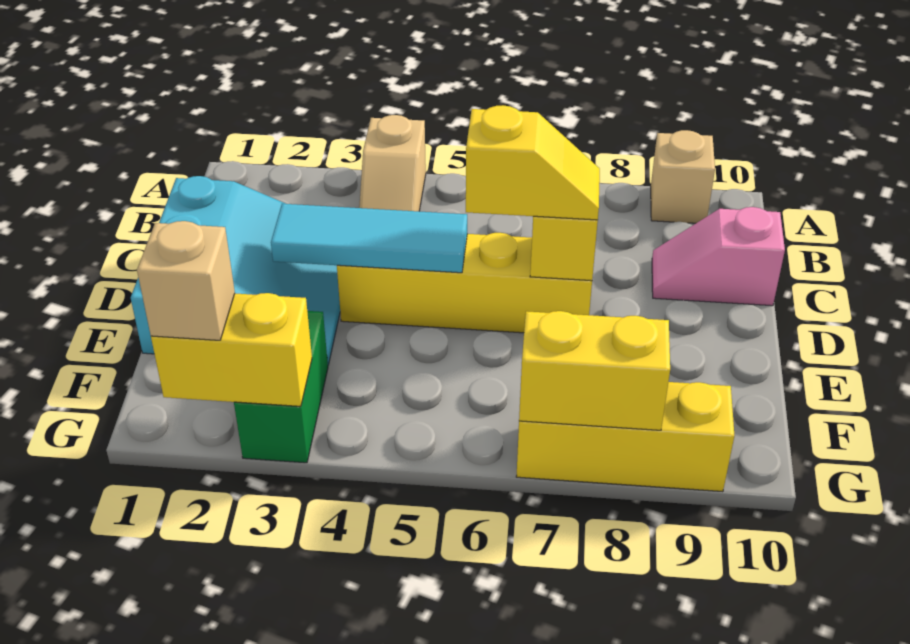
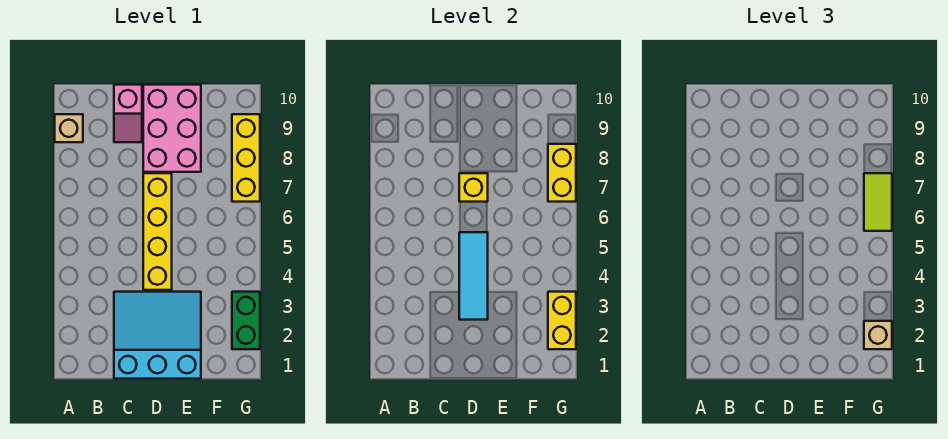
tan slope A4:B4 level 1 top A -> none
yellow slope D6:D7 level 3 top 6 -> none
none -> pink brick D8:E10 level 1
green brick F3:G3 level 1 -> green brick G2:G3 level 1
none -> lime tile G6:G7 level 3

